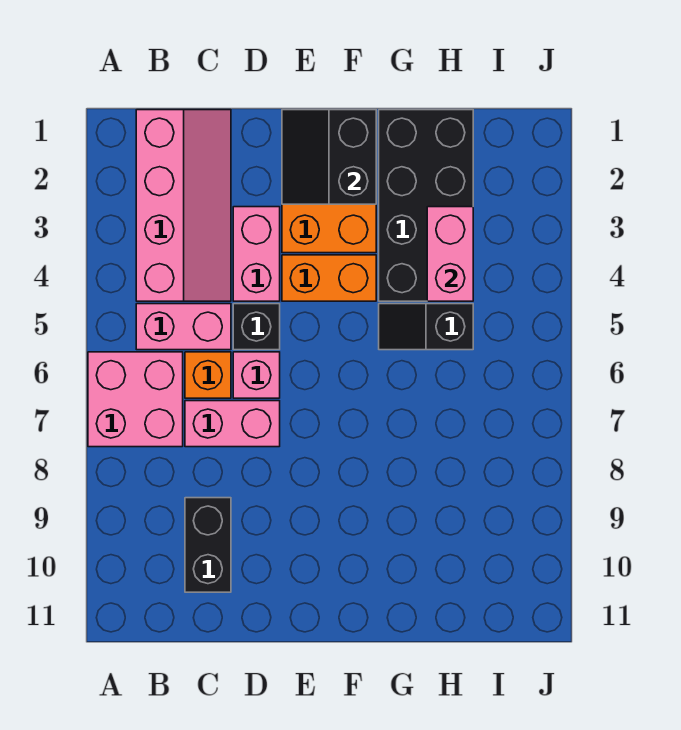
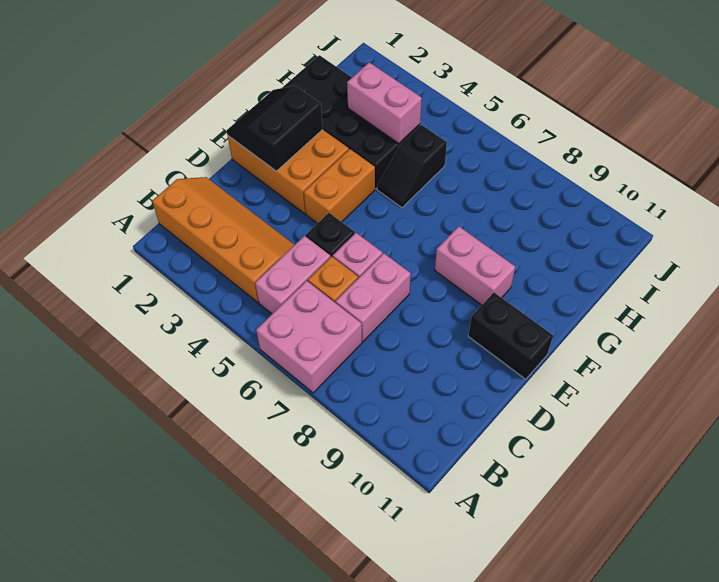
pink slope B1:C4 level 1 top B -> orange slope B1:C4 level 1 top B
black brick C9:C10 level 1 -> black brick E10:E11 level 1
pink brick D3:D4 level 1 -> pink brick F8:F9 level 1
black slope E1:F2 level 2 top F -> black slope E1:F2 level 2 top 2

